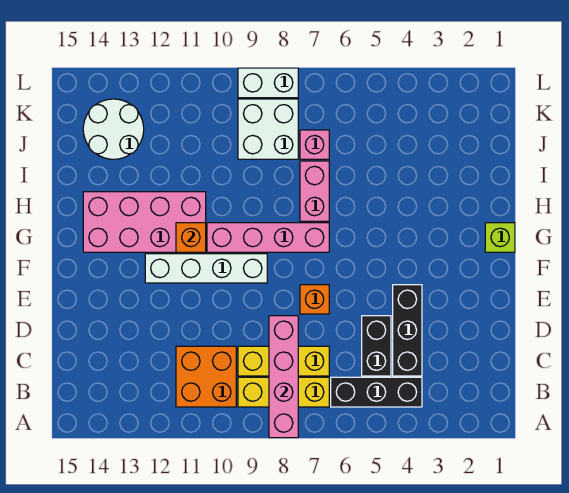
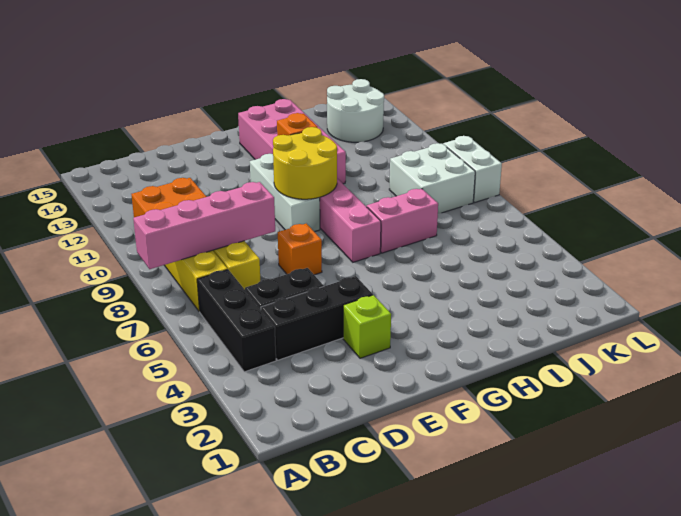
white brick F9:F12 level 1 -> white brick F9:F11 level 1
none -> yellow round brick F9:G10 level 2
lime brick G1 level 1 -> lime brick E3 level 1
pink brick J7 level 1 -> none

